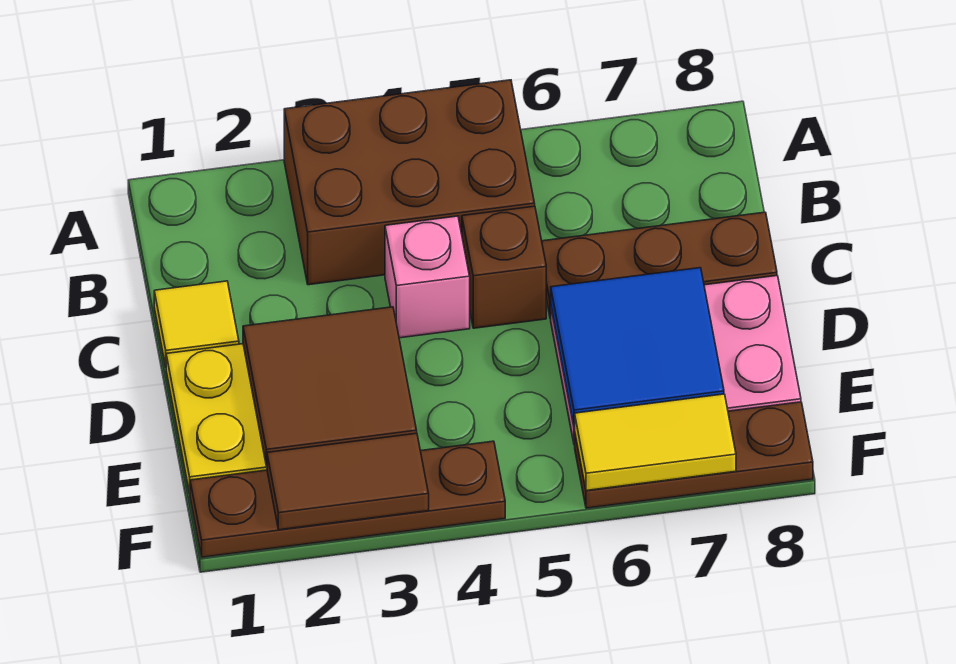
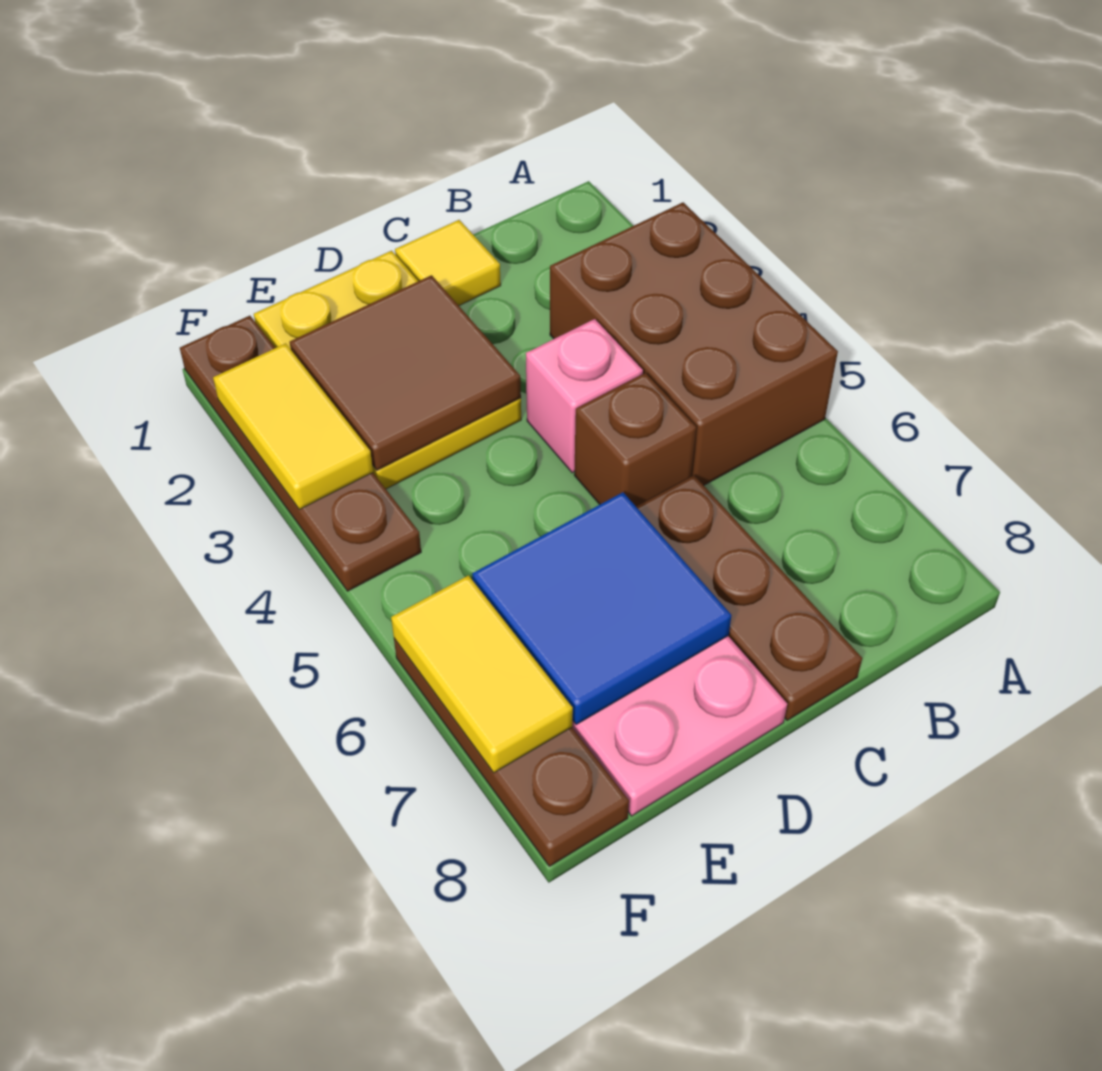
brown tile F2:F3 level 2 -> yellow tile F2:F3 level 2

